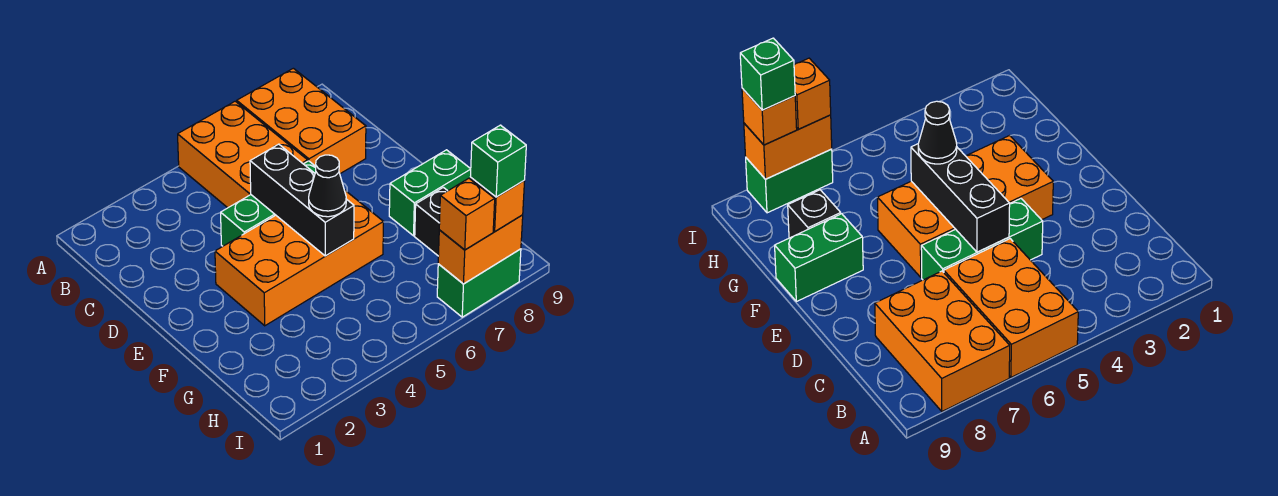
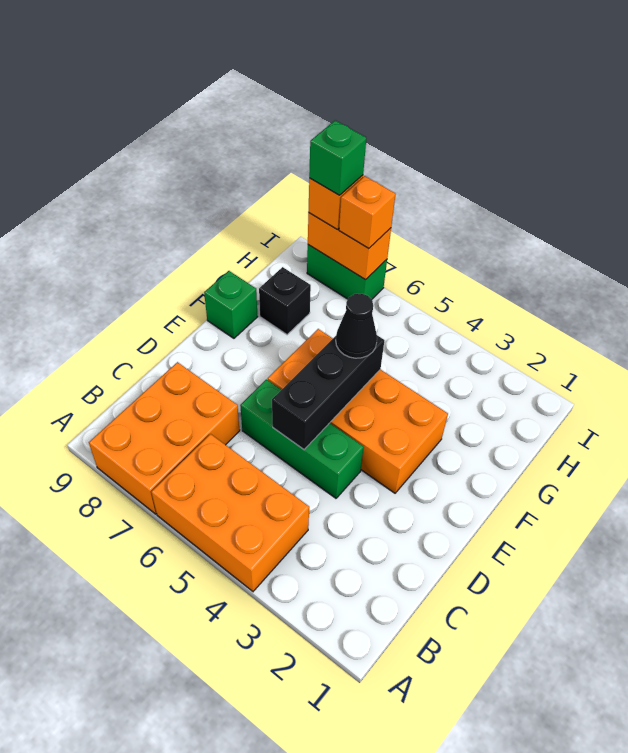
orange brick A5:C6 level 1 -> orange brick A4:B6 level 1
green brick F8:F9 level 1 -> green brick F9 level 1

